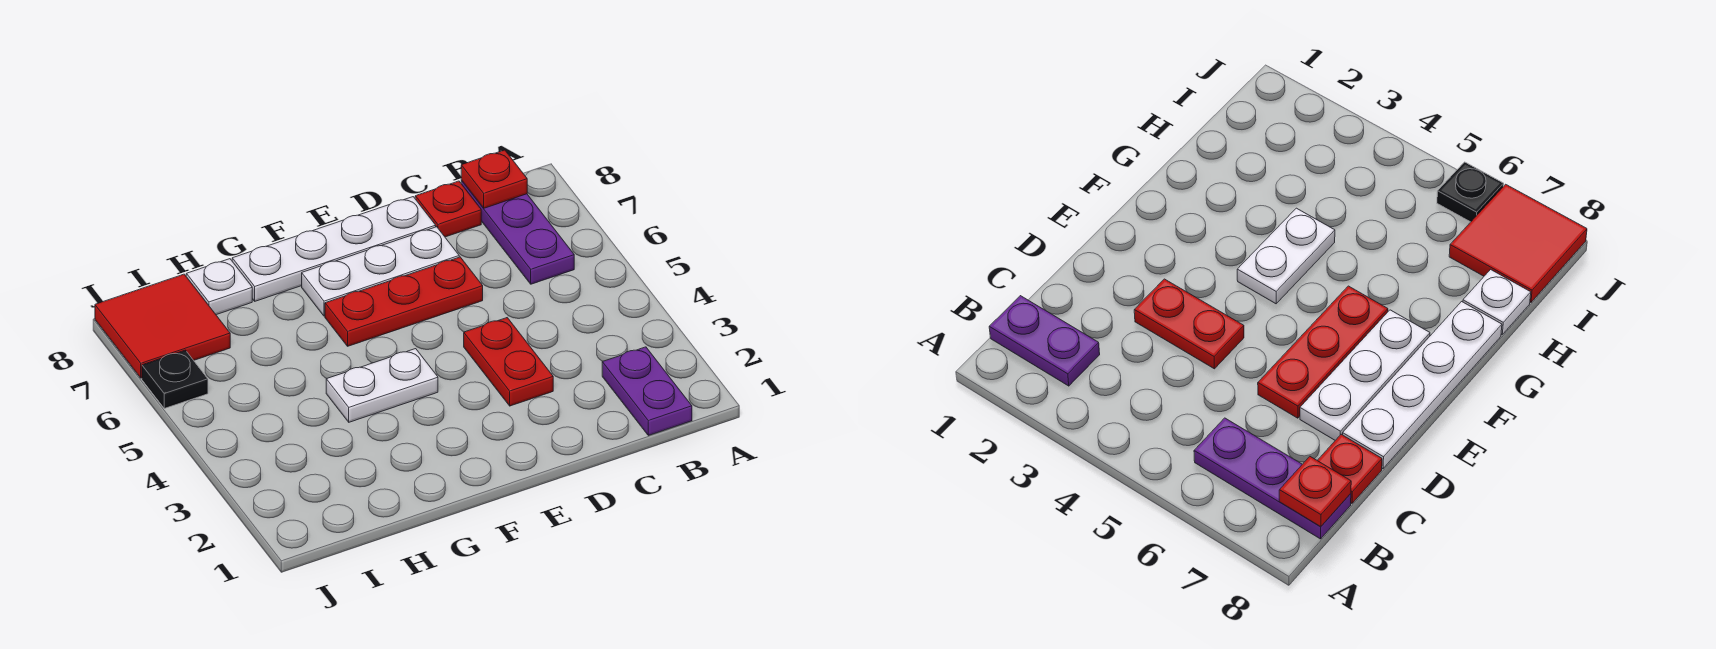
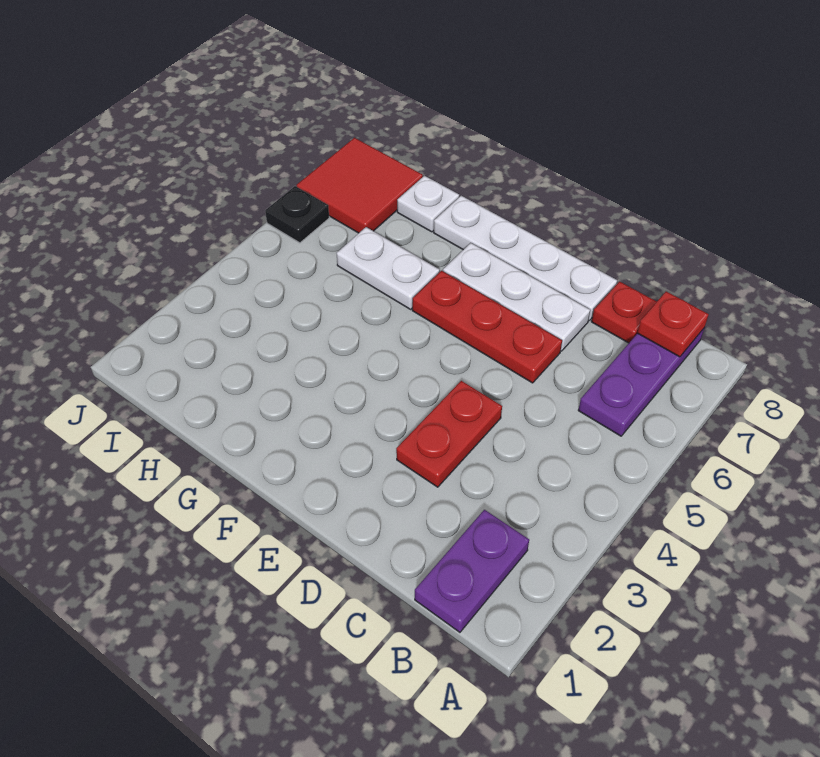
white plate F4:G4 level 1 -> white plate G6:H6 level 1

